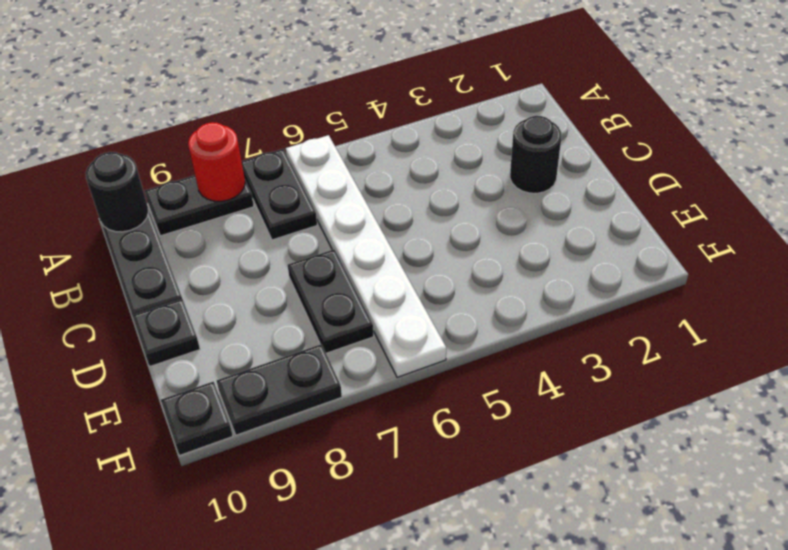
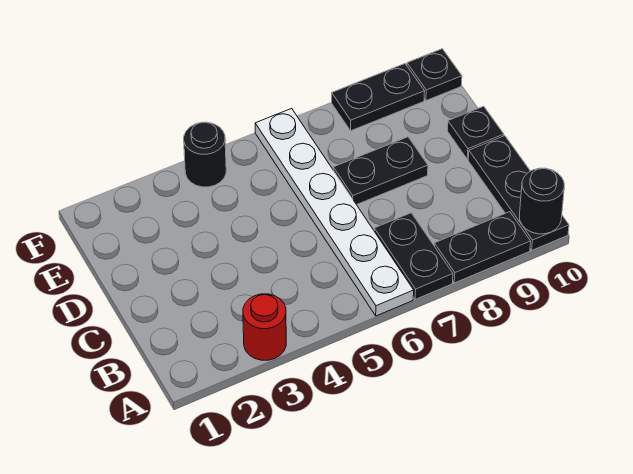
red round brick A8 level 2 -> red round brick A3 level 1
black round brick C2 level 1 -> black round brick F4 level 1
black plate D7:E7 level 1 -> black plate D7:D8 level 1

